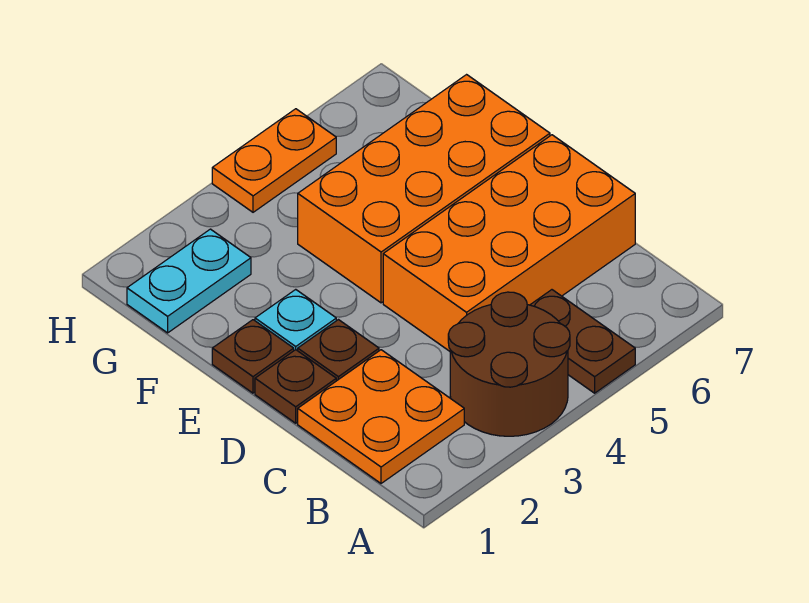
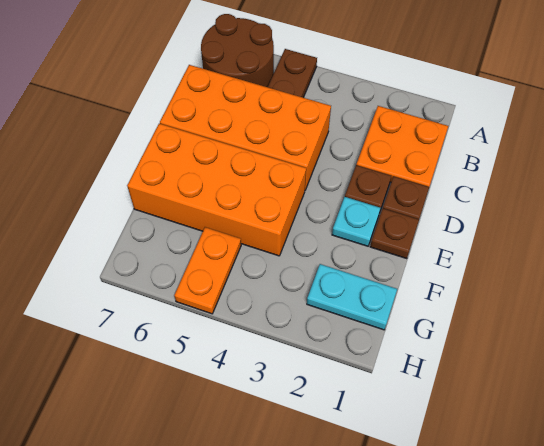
brown round brick A3:B4 level 1 -> brown round brick A6:B7 level 1
orange plate H4:H5 level 1 -> orange plate G5:H5 level 1

